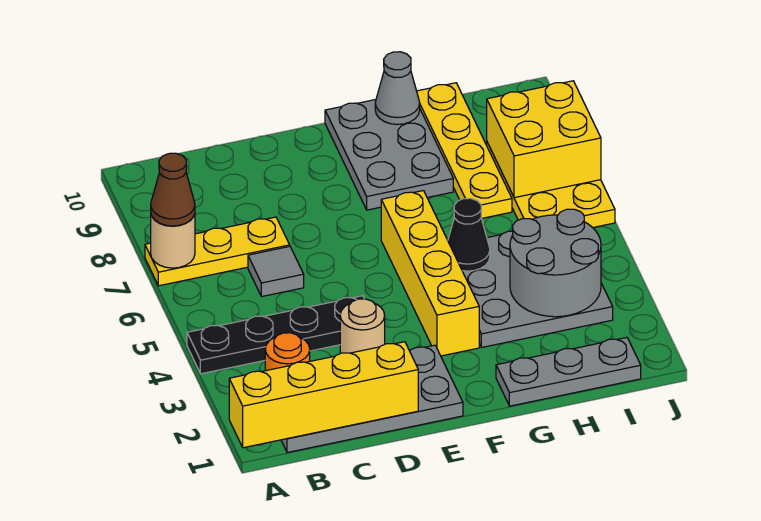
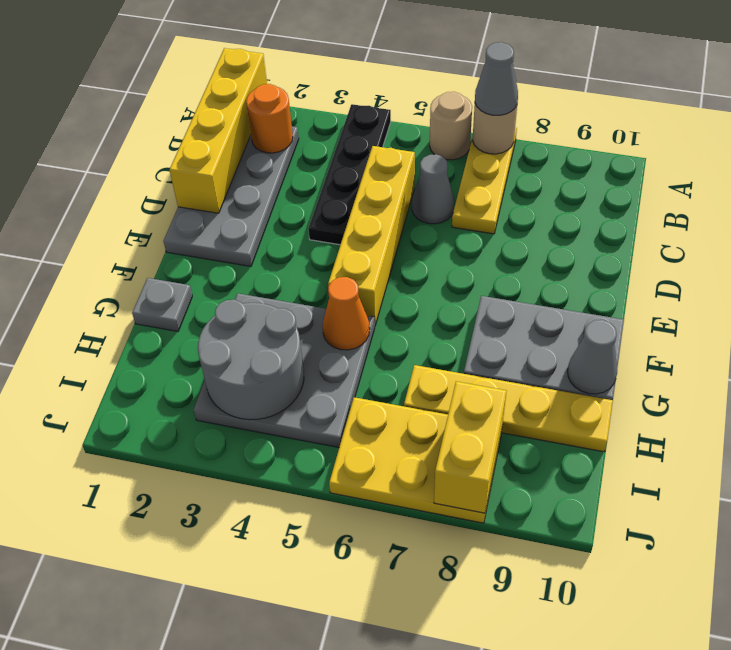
brown cone A7 level 3 -> grey cone A7 level 3
grey tile C6 level 1 -> grey cone C6 level 1
tan round brick D3 level 1 -> tan round brick A6 level 1
yellow brick F3:F6 level 1 -> yellow brick C5:F5 level 1
grey plate G1:I1 level 1 -> grey plate G1 level 1
black cone G5 level 2 -> orange cone G5 level 2
yellow brick I7:J8 level 2 -> yellow brick I8:J8 level 2

